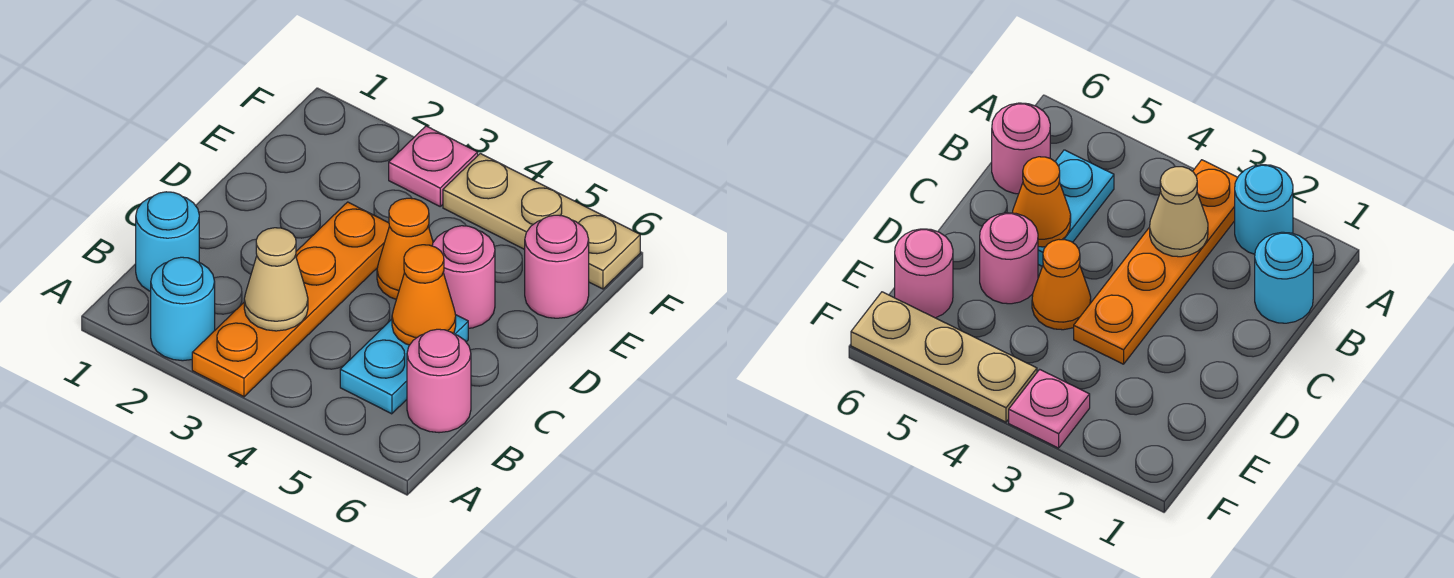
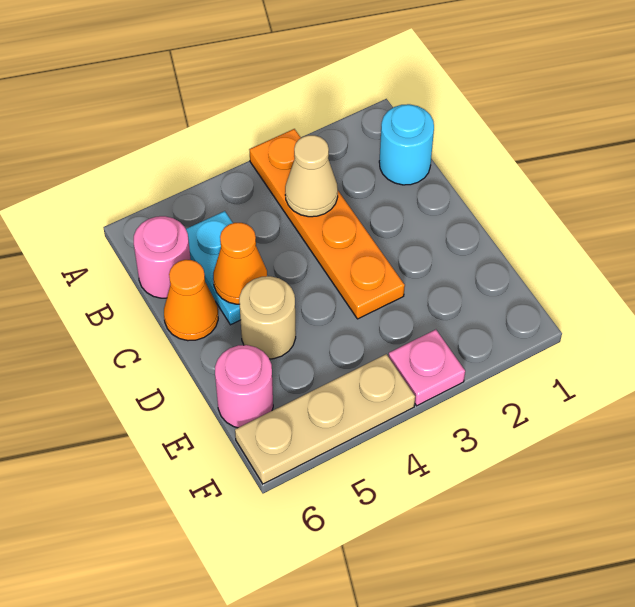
cyan round brick A2 level 1 -> none
orange cone D4 level 1 -> orange cone C6 level 1
pink round brick D5 level 1 -> tan round brick D5 level 1

